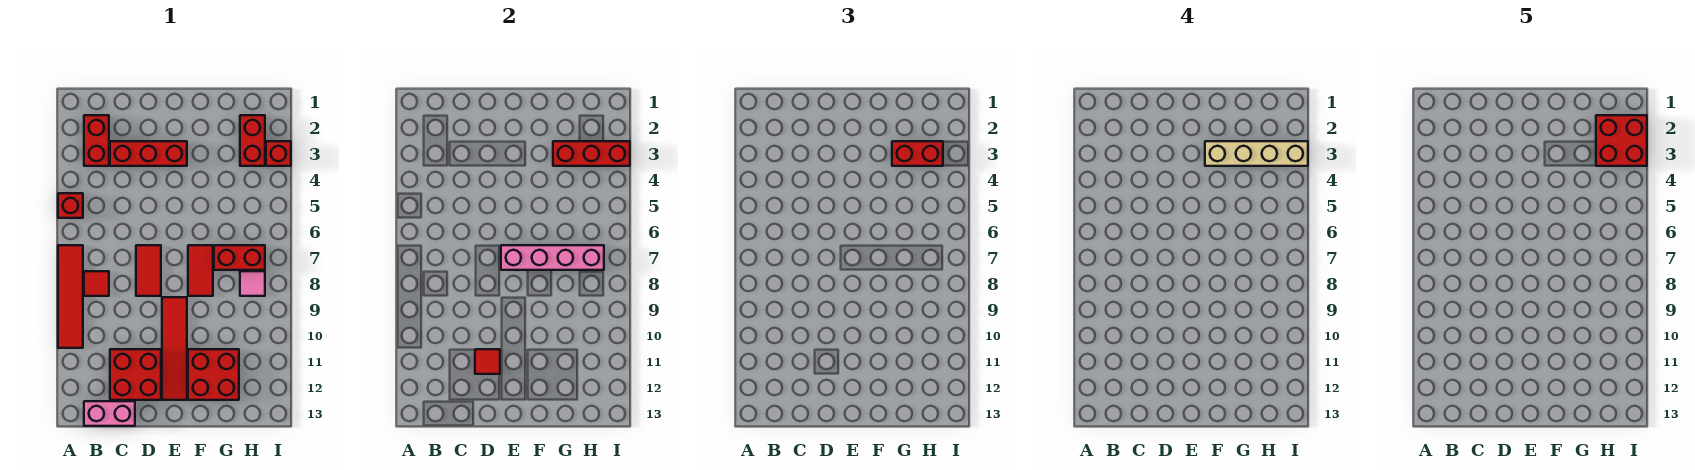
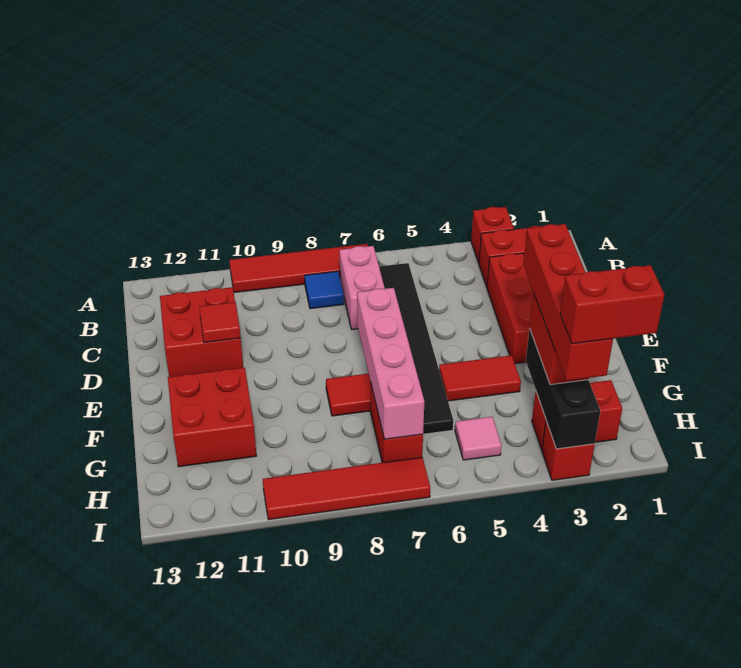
red brick A5 level 1 -> red brick A3 level 1
none -> black tile B6:G6 level 1
red tile B8 level 1 -> blue tile B8 level 1
pink brick B13:C13 level 1 -> pink brick B7:C7 level 1
red tile D7:D8 level 1 -> red tile F4:F5 level 1
red tile E9:E12 level 1 -> red tile I7:I10 level 1
tan brick F3:I3 level 4 -> red brick F3:I3 level 4
red brick G3:I3 level 2 -> black brick G3:I3 level 2
red brick H2:I3 level 5 -> red brick I2:I3 level 5
pink tile H8 level 1 -> pink tile H5 level 1

